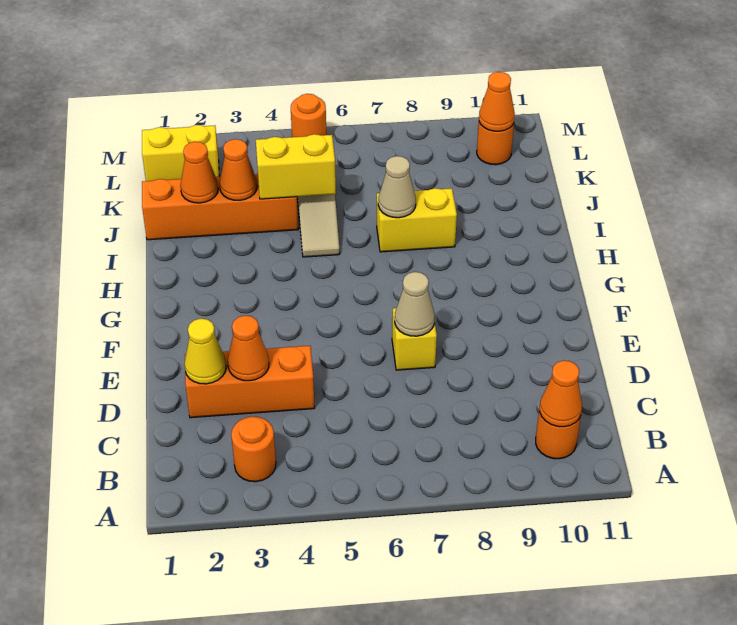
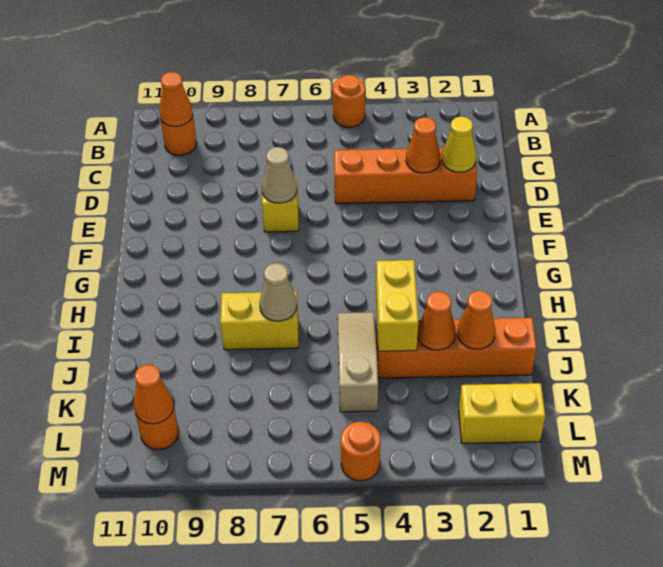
orange round brick B3 level 1 -> orange round brick A5 level 1
orange brick D2:D4 level 1 -> orange brick D2:D5 level 1
yellow brick J4:J5 level 2 -> yellow brick I4:J4 level 2

